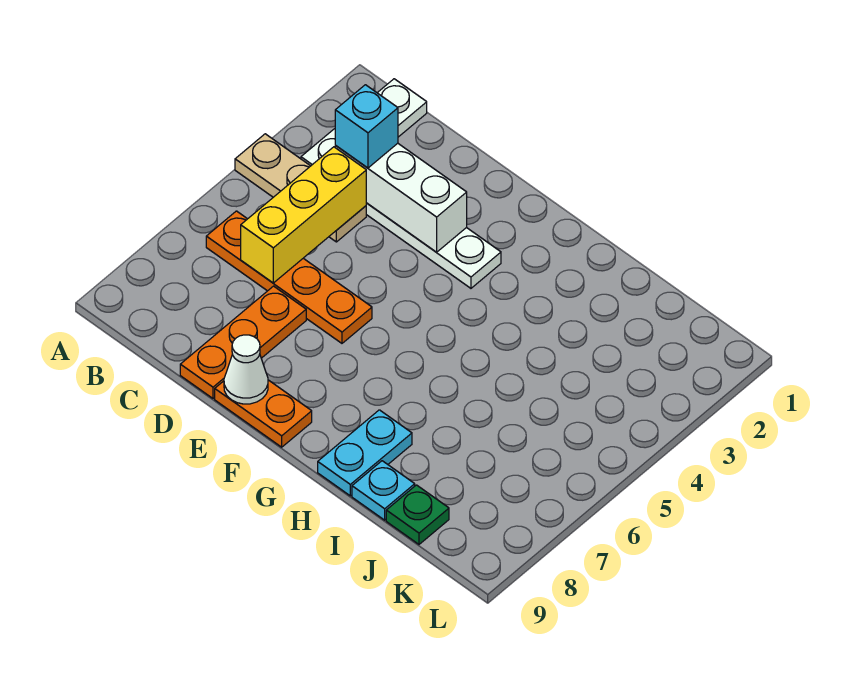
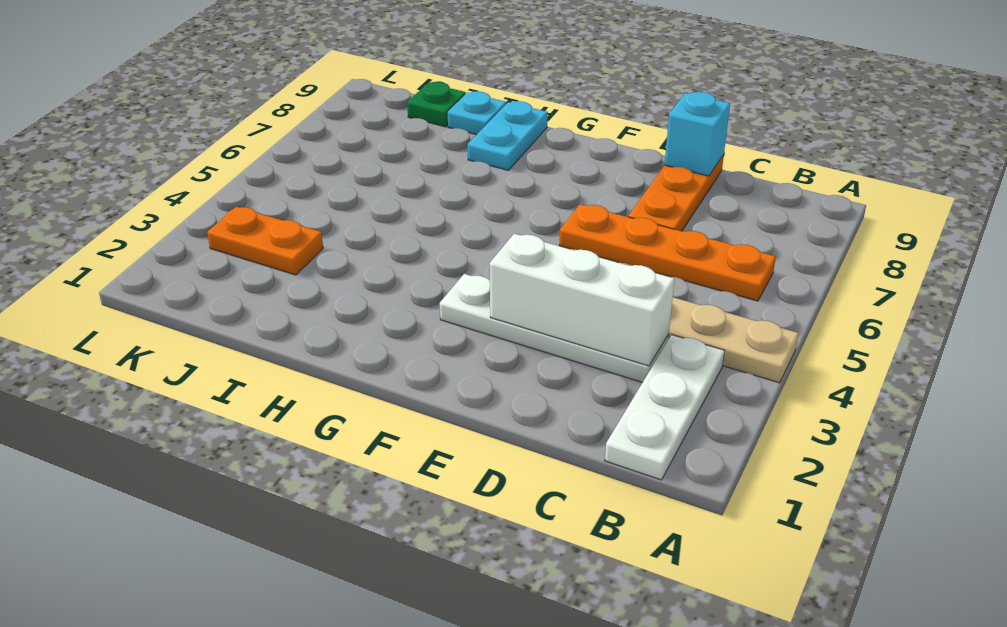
cyan brick C3 level 3 -> cyan brick D9 level 2
yellow brick C4:C6 level 2 -> none
orange plate E9:F9 level 1 -> orange plate J3:K3 level 1
white cone E9 level 2 -> none

